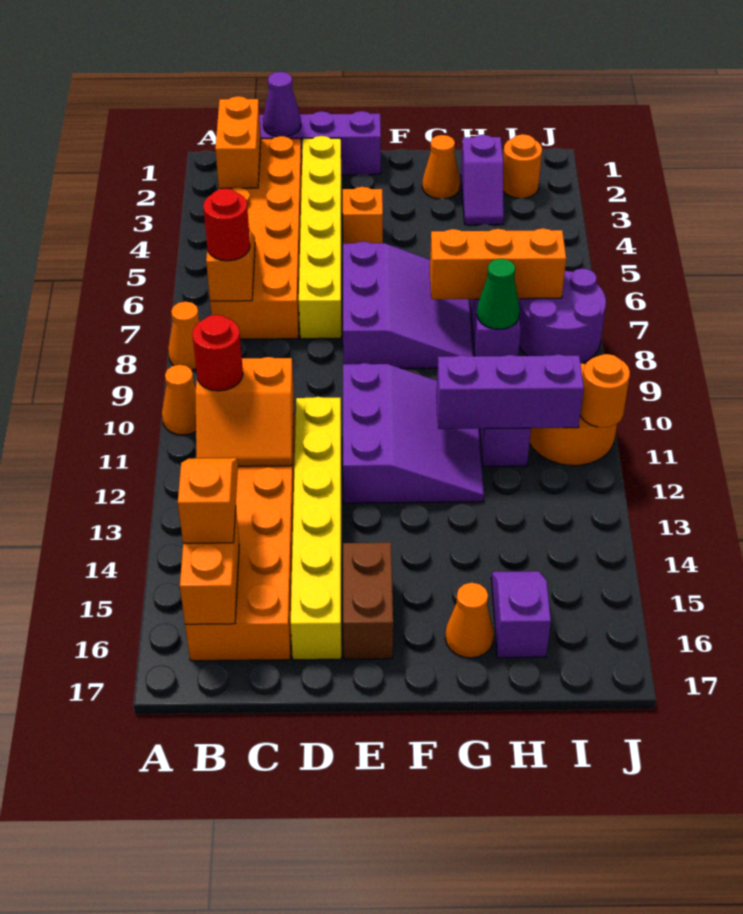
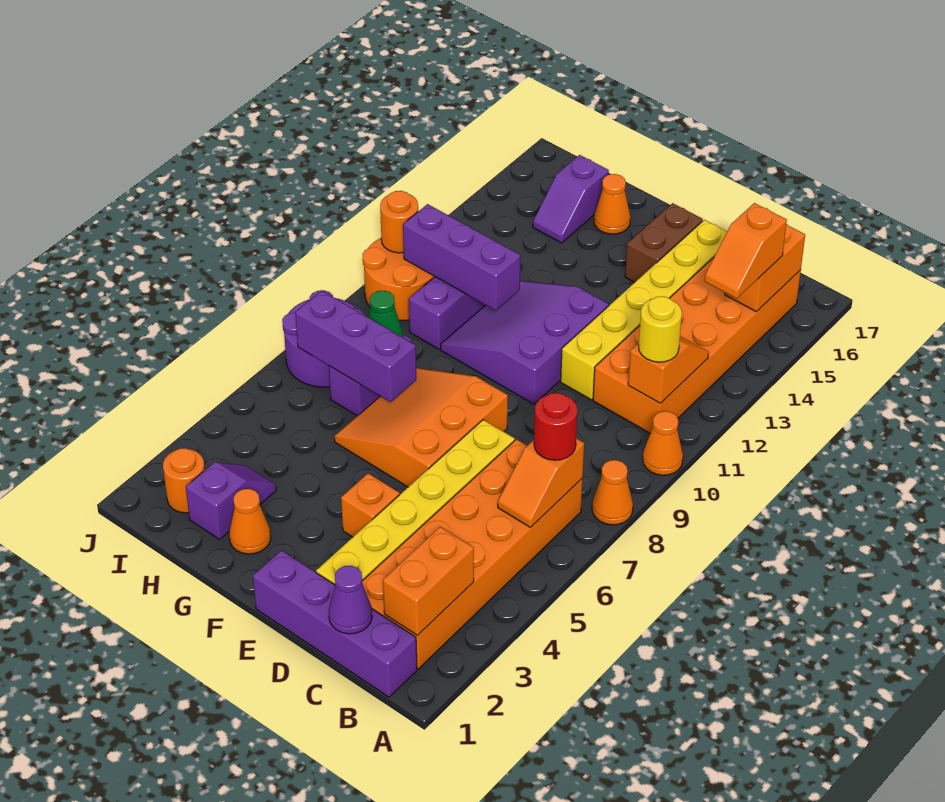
orange slope B11:C12 level 2 top 11 -> orange slope B11:B12 level 2 top 11
red round brick B11 level 3 -> yellow round brick B11 level 3
purple slope E6:G8 level 1 top E -> orange slope E6:G8 level 1 top E
orange brick G7:I7 level 2 -> purple brick G7:I7 level 2

